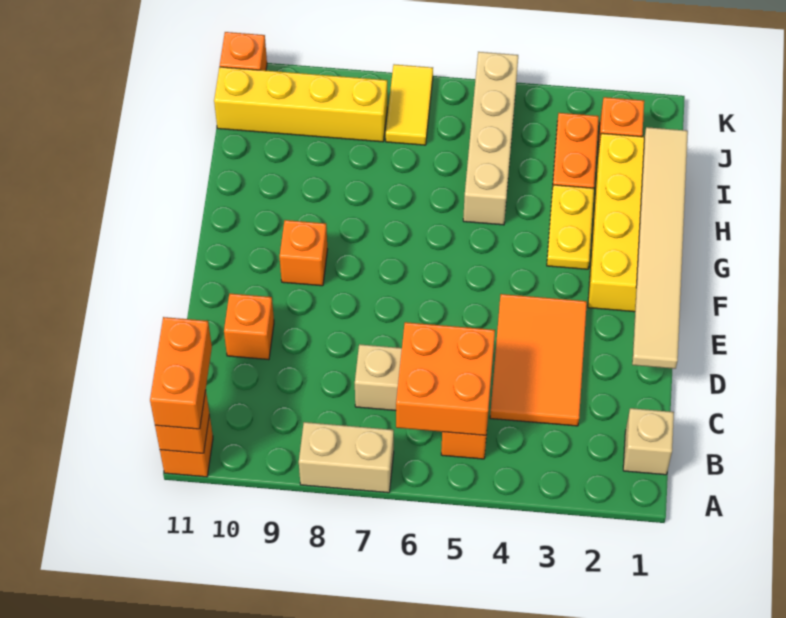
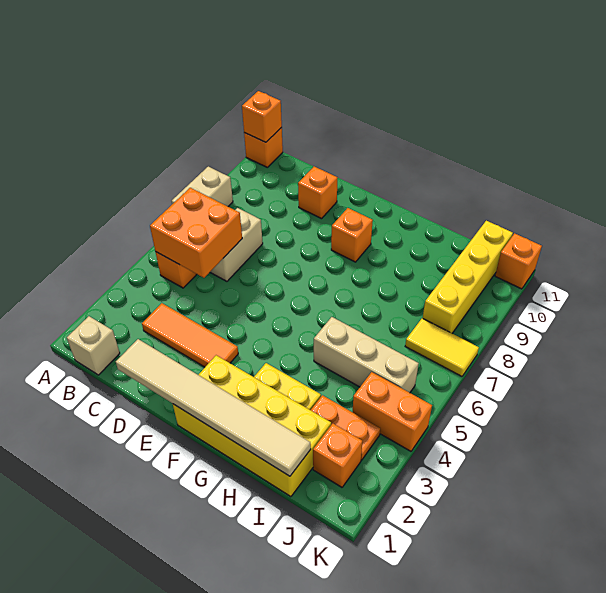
orange brick A11:B11 level 3 -> orange brick J4:K4 level 1
orange tile C3:E4 level 1 -> orange tile C3:E3 level 1
tan brick H5:K5 level 1 -> tan brick H5:J5 level 1

